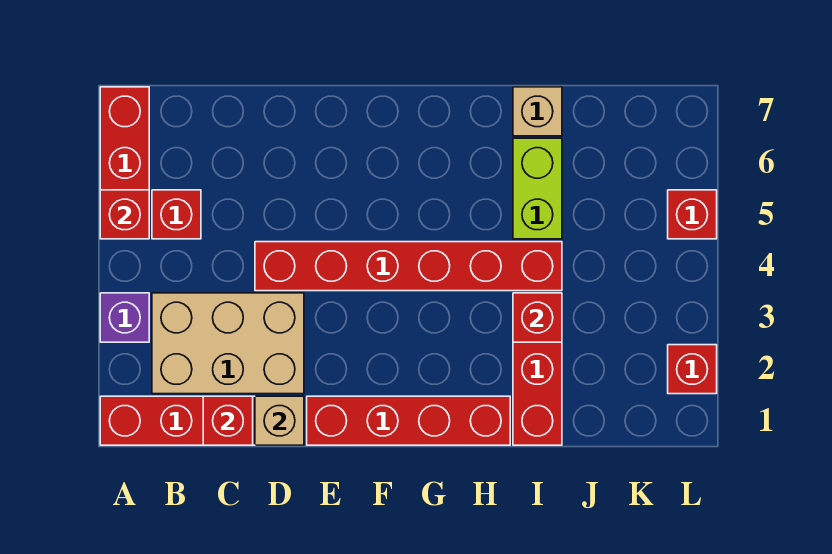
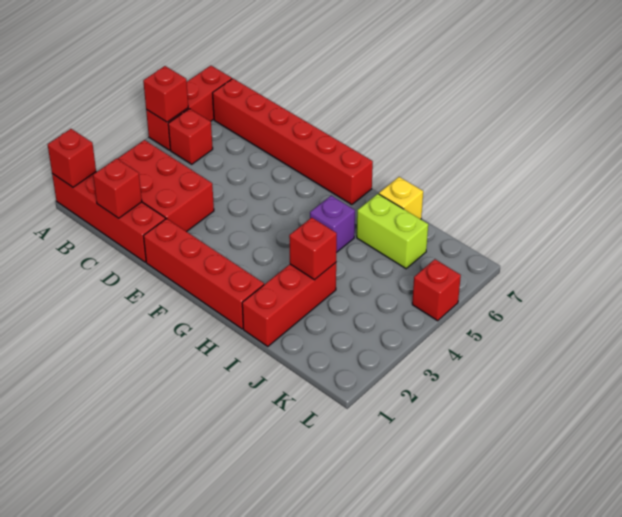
purple brick A3 level 1 -> purple brick H5 level 1
tan brick B2:D3 level 1 -> red brick B2:D3 level 1
tan brick D1 level 2 -> none
red brick D4:I4 level 1 -> red brick B7:G7 level 1
lime brick I5:I6 level 1 -> lime brick I6:J6 level 1
tan brick I7 level 1 -> yellow brick I7 level 1
red brick L2 level 1 -> red brick A1 level 2

